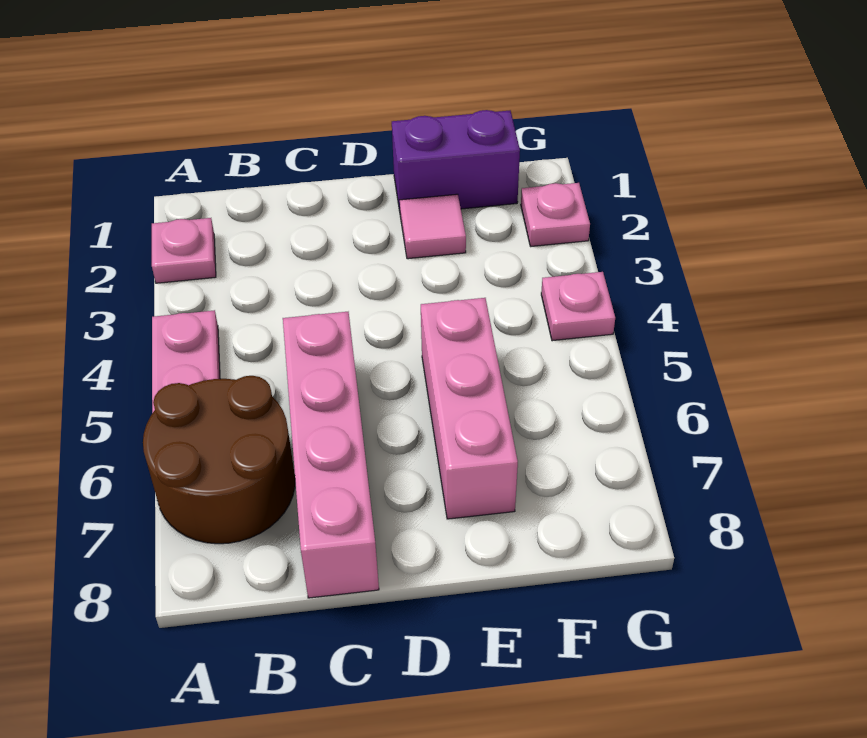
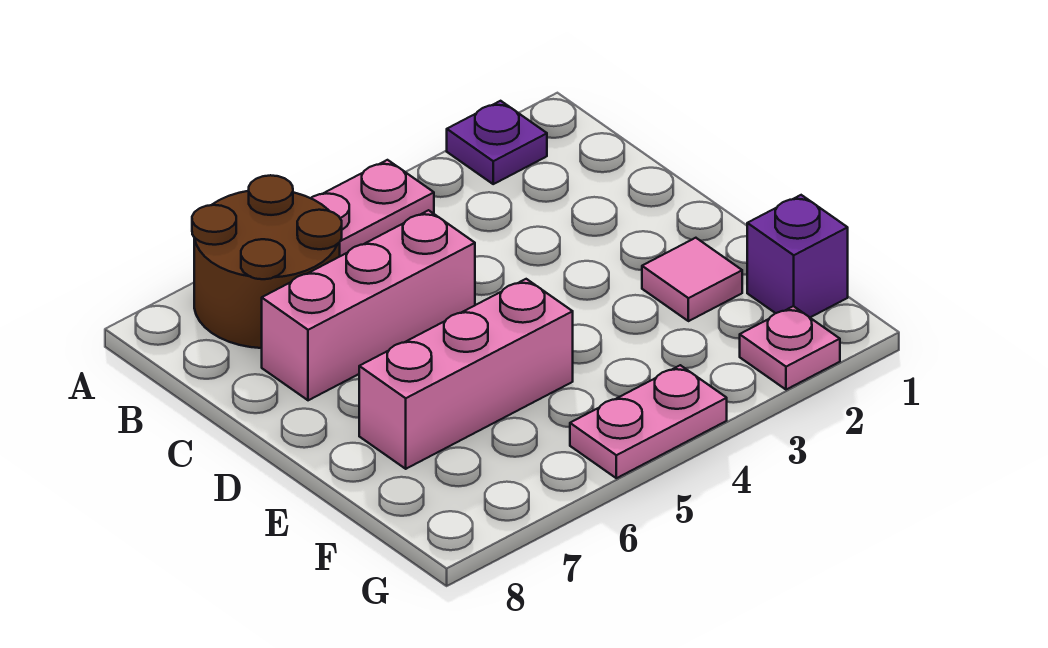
pink plate A2 level 1 -> purple plate A2 level 1
pink brick C5:C8 level 1 -> pink brick C5:C7 level 1
purple brick E1:F1 level 1 -> purple brick F1 level 1
pink plate G4 level 1 -> pink plate G4:G5 level 1

